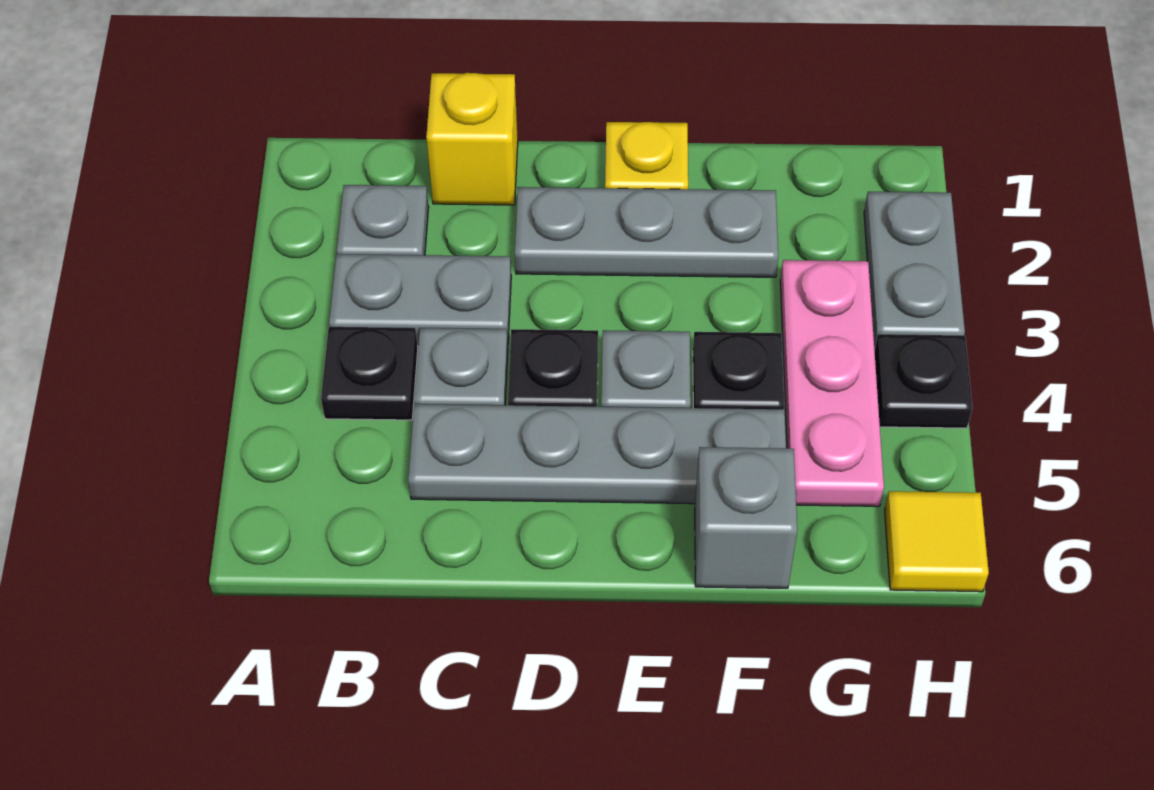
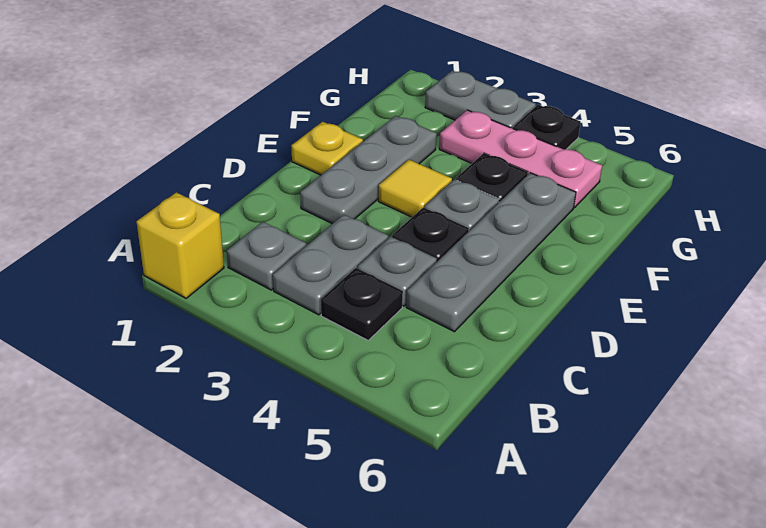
yellow brick C1 level 1 -> yellow brick A1 level 1
grey brick F6 level 1 -> none
yellow tile H6 level 1 -> yellow tile E3 level 1

